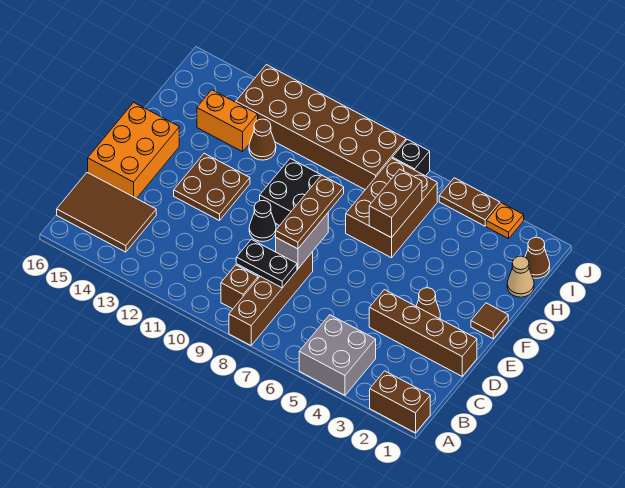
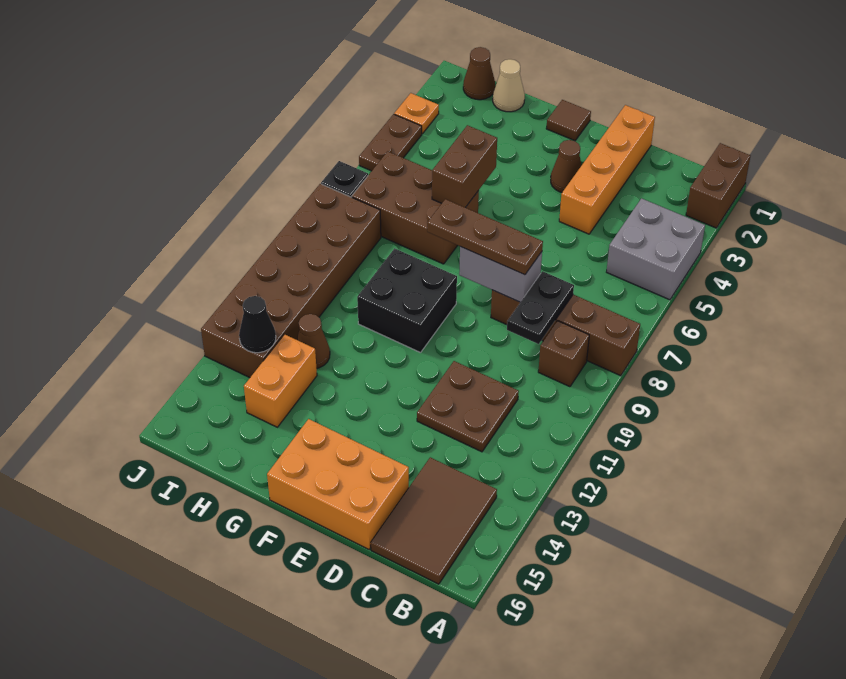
brown brick D1:D4 level 1 -> orange brick D1:D4 level 1
black cone E10 level 1 -> black cone I13 level 2
brown plate E12:F13 level 1 -> brown plate C11:D12 level 1
brown brick G6:H6 level 2 -> brown brick G5:G6 level 2

